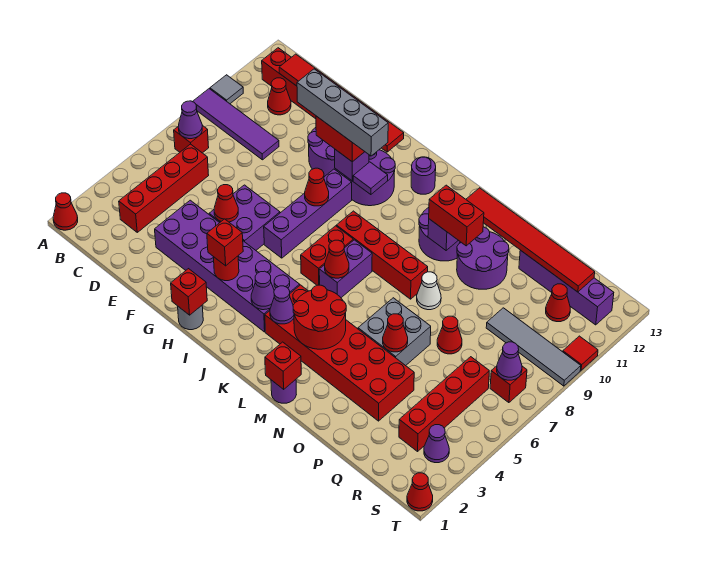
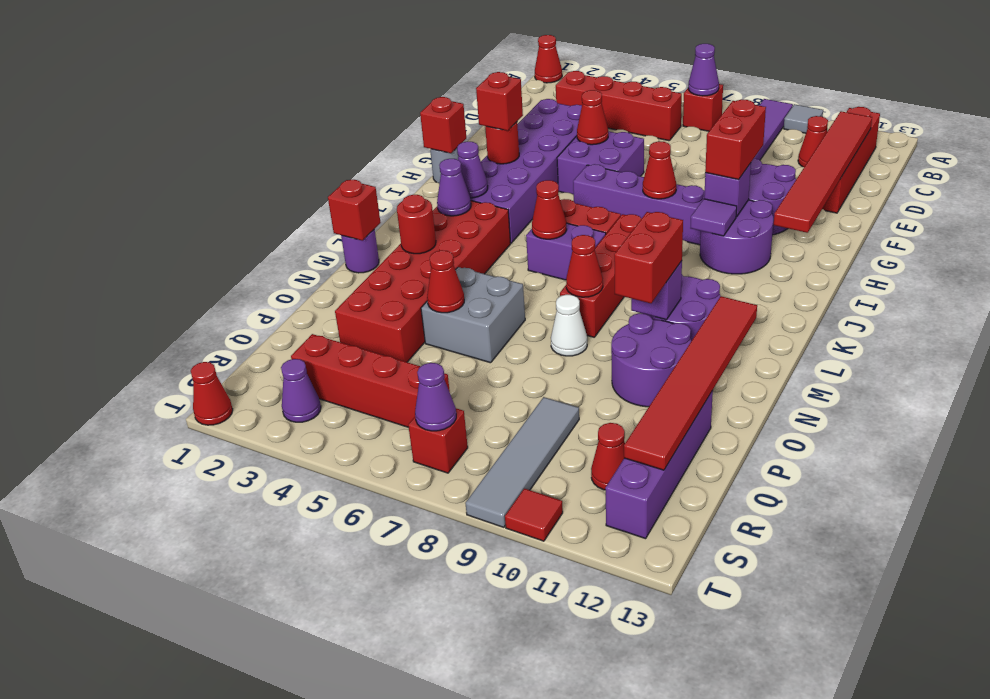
grey brick F10:I10 level 4 -> none
purple round brick J12 level 1 -> none
red round brick L3:M4 level 2 -> red round brick M3 level 2
red cone P7 level 1 -> red cone M8 level 2

